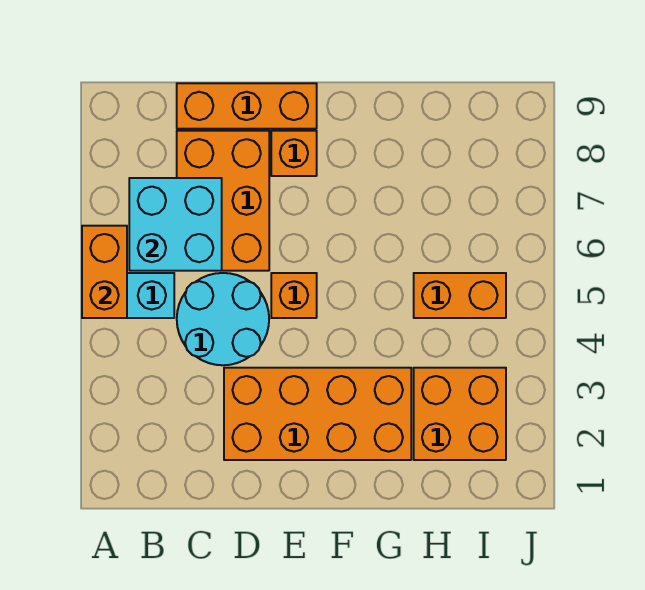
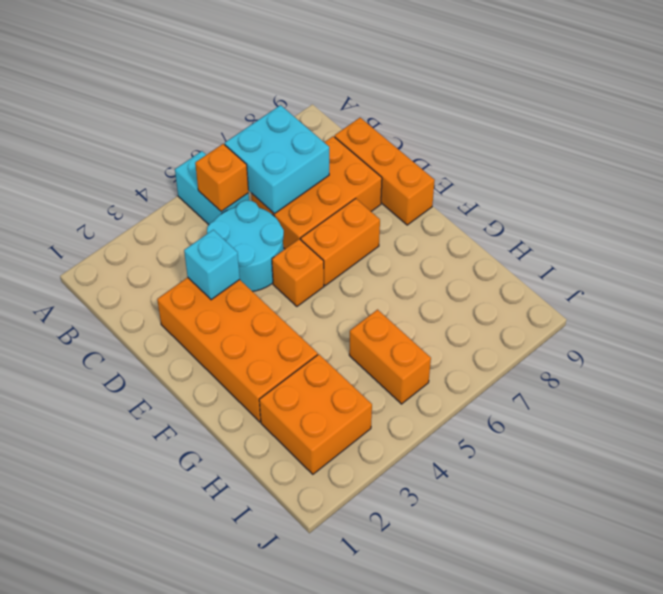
orange brick A5:A6 level 2 -> orange brick E6:E7 level 1
none -> cyan brick D3 level 2
orange brick E8 level 1 -> orange brick B5 level 2

